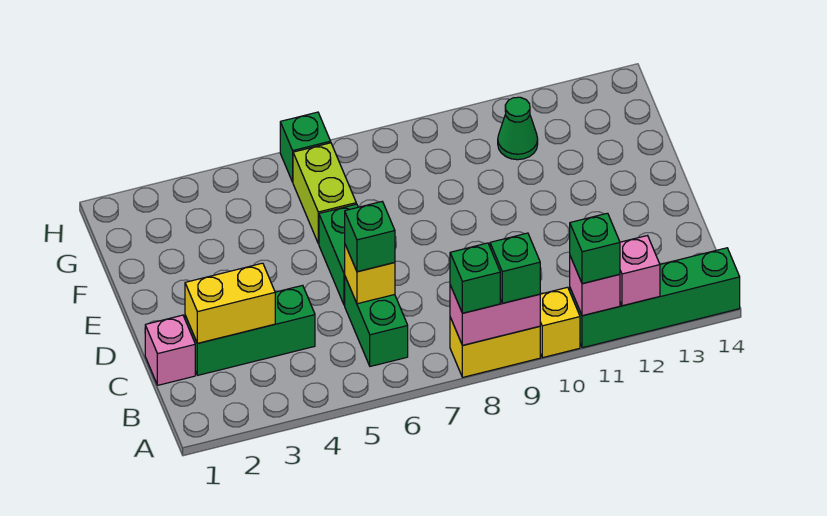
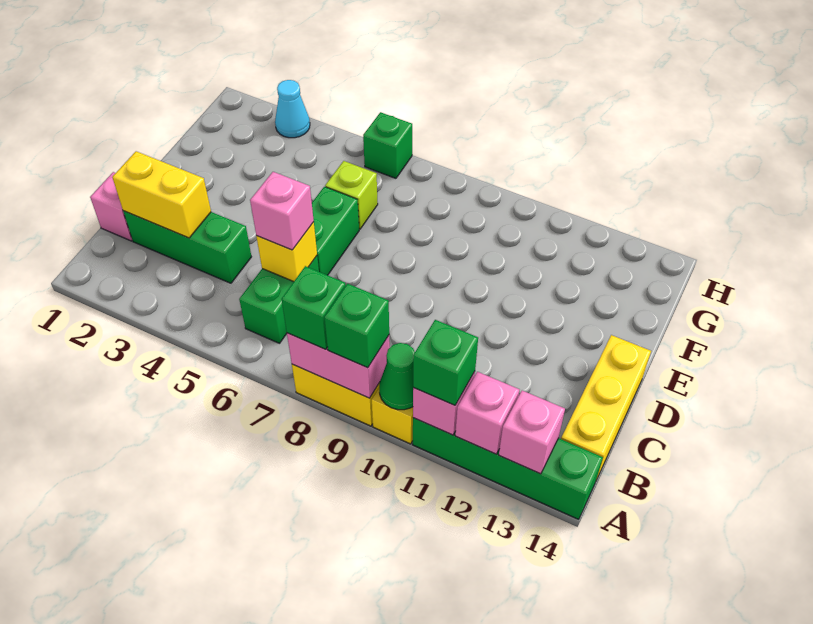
none -> pink brick A13 level 2
none -> yellow brick B14:D14 level 1
green brick C6 level 3 -> pink brick C6 level 3
lime brick F6:G6 level 1 -> lime brick F6 level 1
green cone G11 level 1 -> green cone A10 level 2
none -> cyan cone H3 level 1

